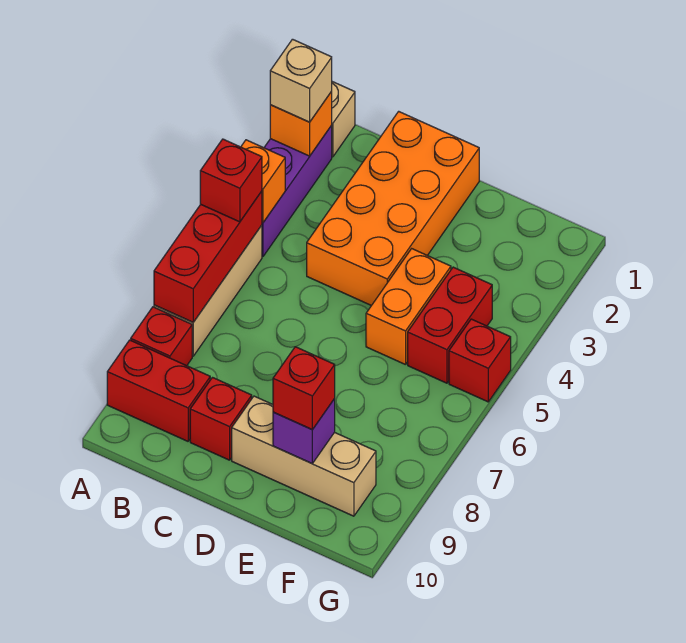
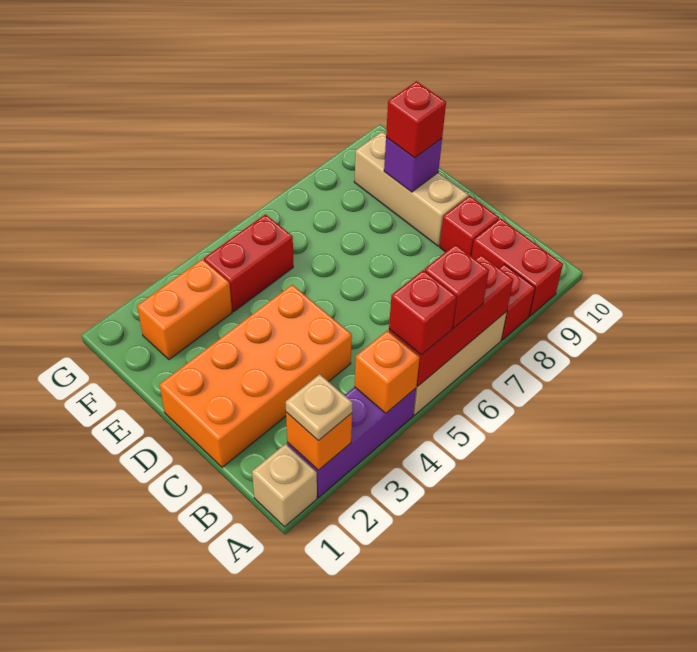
tan brick A2 level 3 -> tan plate A2 level 3
orange brick E4:E5 level 1 -> orange brick F2:F3 level 1
red brick G5 level 1 -> red brick A6 level 3

